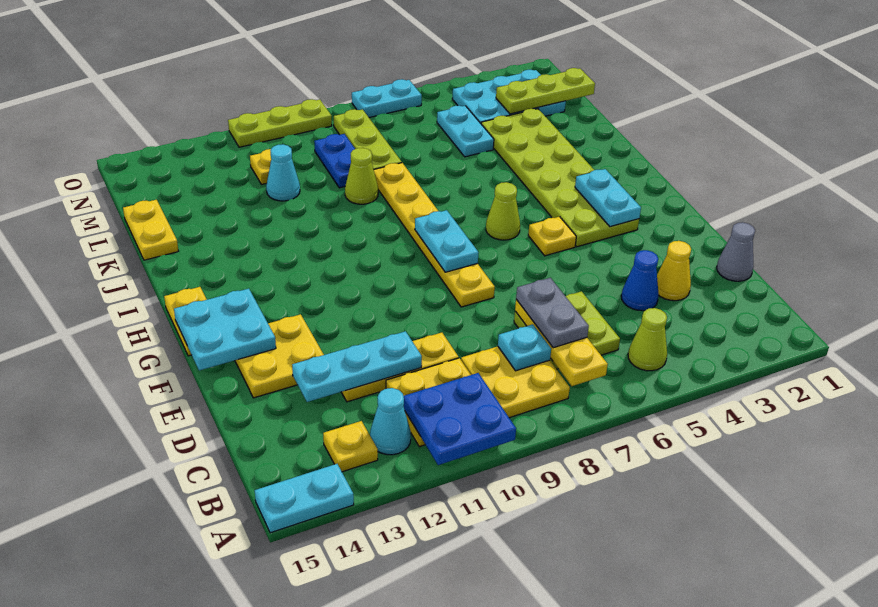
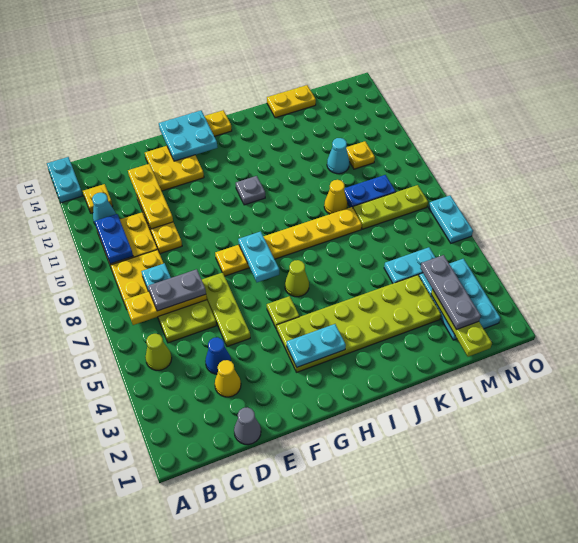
blue plate A10:B11 level 2 -> blue plate B10:B11 level 2
cyan plate D11:D13 level 2 -> yellow plate D11:D13 level 2
yellow plate G5 level 1 -> lime plate G5 level 1
cyan plate G8:H8 level 2 -> cyan plate G7:G8 level 2
none -> grey plate H11 level 1
lime cone K9 level 1 -> yellow cone K9 level 1
none -> grey plate M2:M4 level 3
lime plate O9:O11 level 1 -> lime plate E5:E7 level 1

